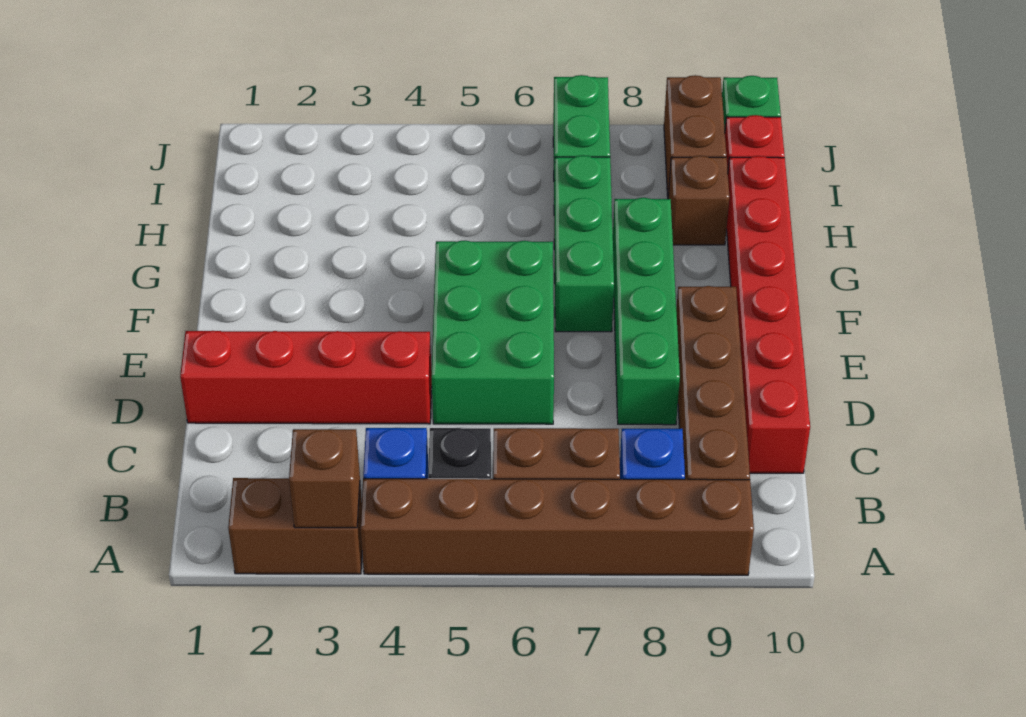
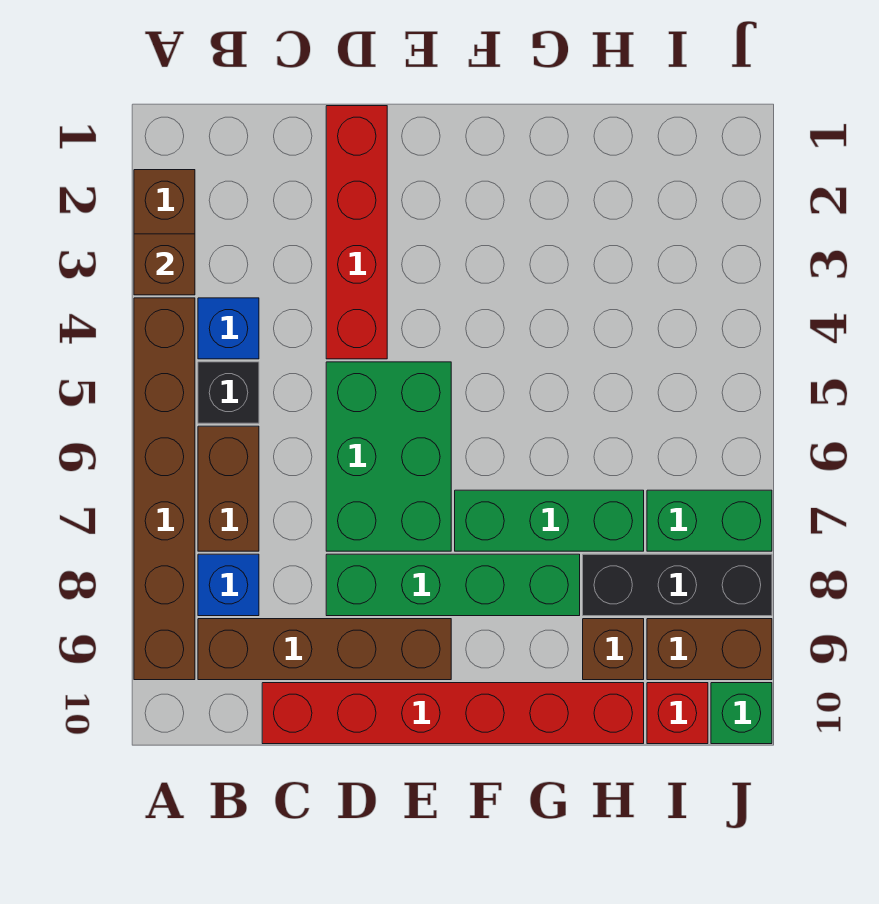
green brick D5:F6 level 1 -> green brick D5:E7 level 1
none -> black brick H8:J8 level 1

